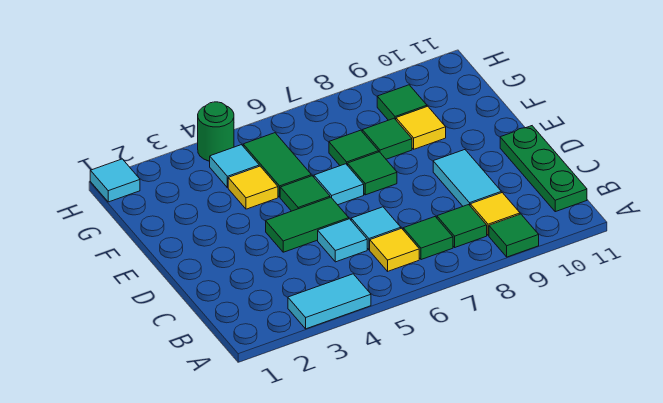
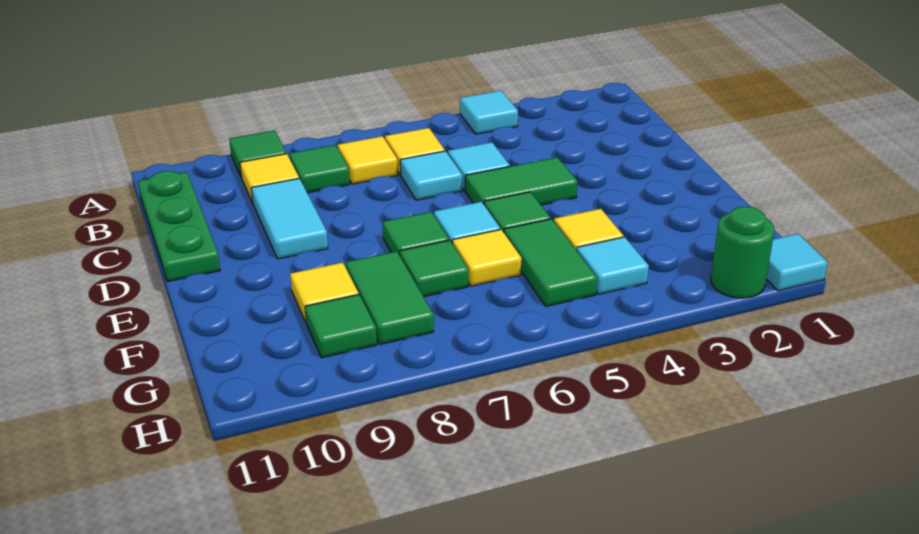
cyan tile A3:A4 level 1 -> cyan tile A4 level 1
green tile B7 level 1 -> yellow tile B7 level 1
none -> yellow tile F6 level 1
green tile F8 level 1 -> green tile F8:G8 level 1
green round brick H4 level 1 -> green round brick H2 level 1

